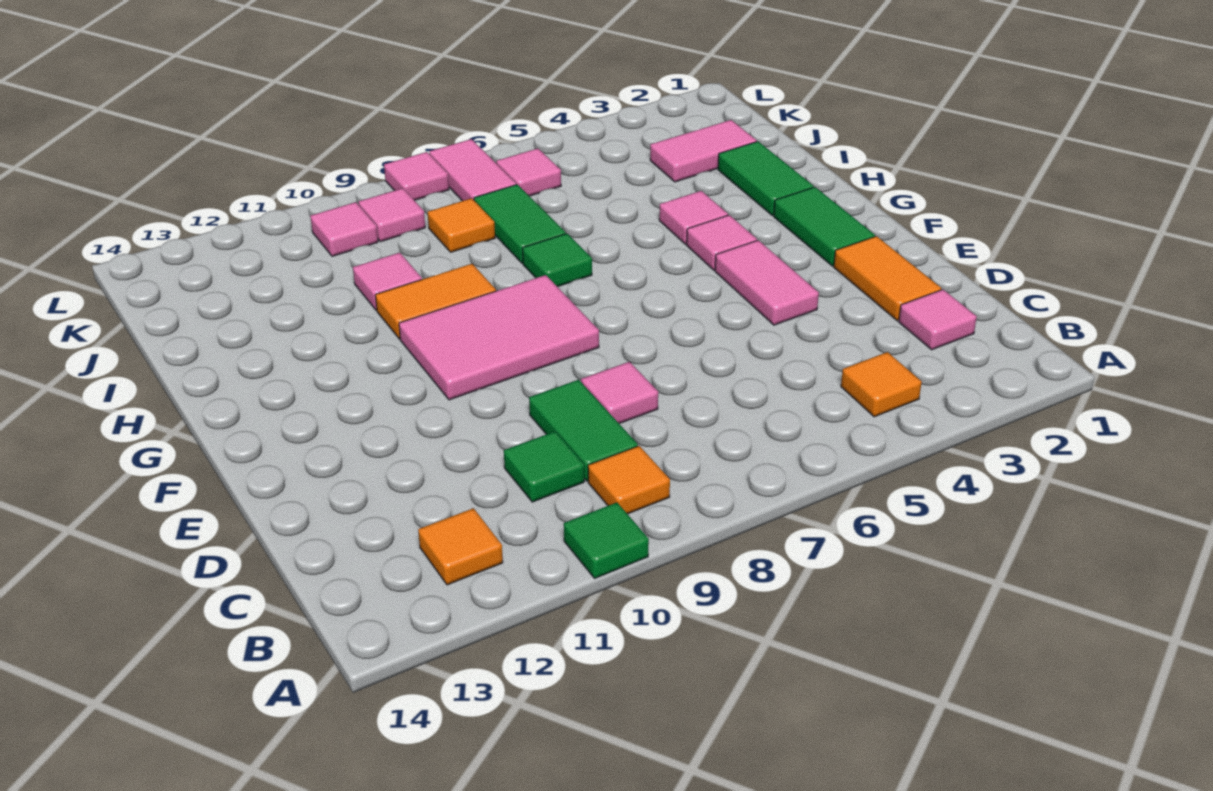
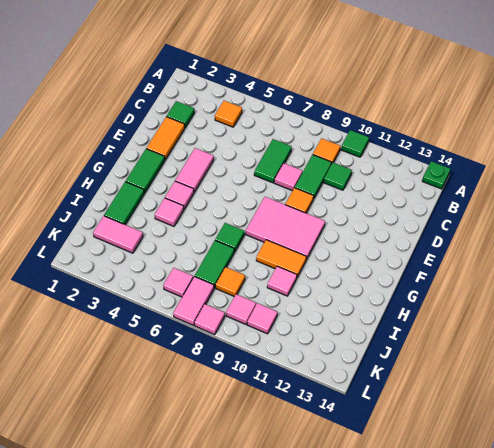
none -> green plate A14 level 1
orange tile B12 level 1 -> orange tile E9 level 1
pink tile C2 level 1 -> green tile C2 level 1
none -> green tile C7:D7 level 1

